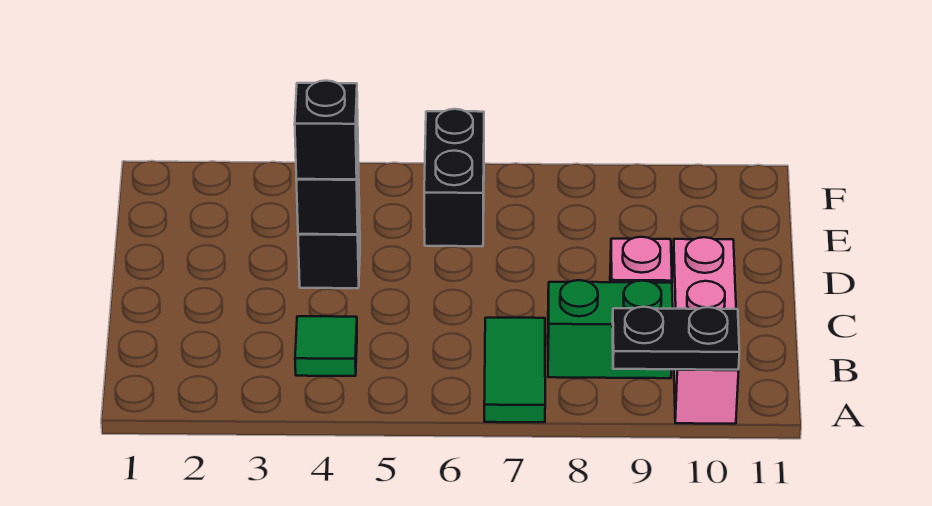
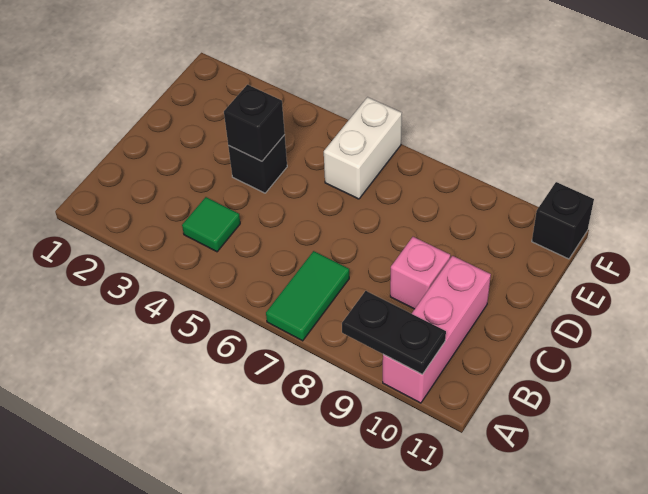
green brick B8:B9 level 1 -> none
black brick D4 level 3 -> black brick F11 level 1
black brick E6:F6 level 1 -> white brick E6:F6 level 1

